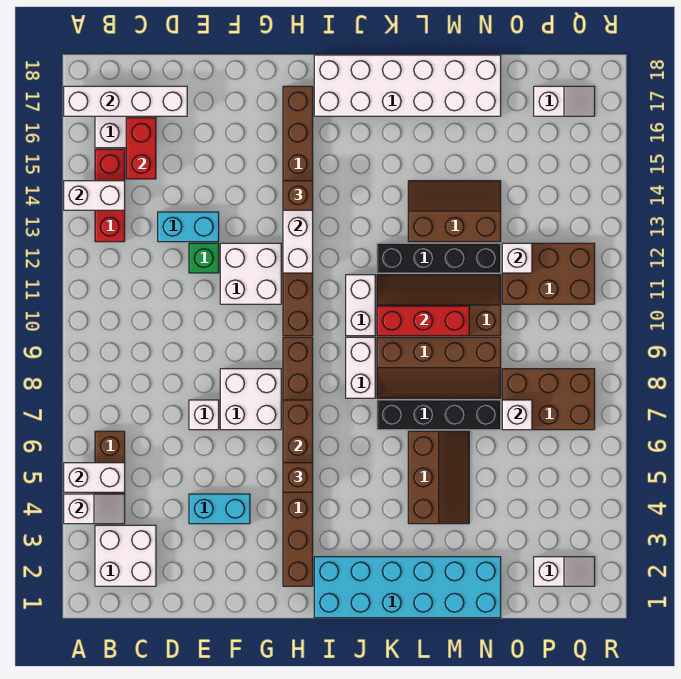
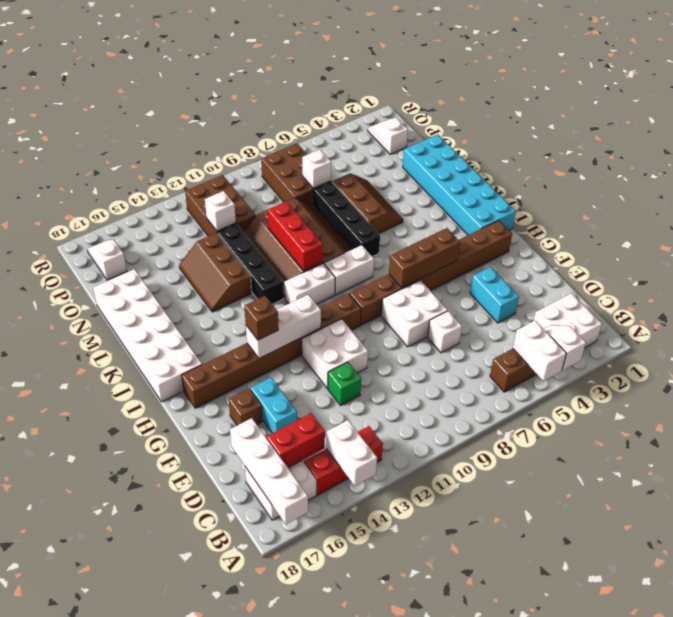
cyan brick D13:E13 level 1 -> cyan brick E15:F15 level 1
brown brick H5 level 3 -> brown brick F16 level 1
brown slope L4:M6 level 1 top L -> brown slope L5:N6 level 1 top 6

